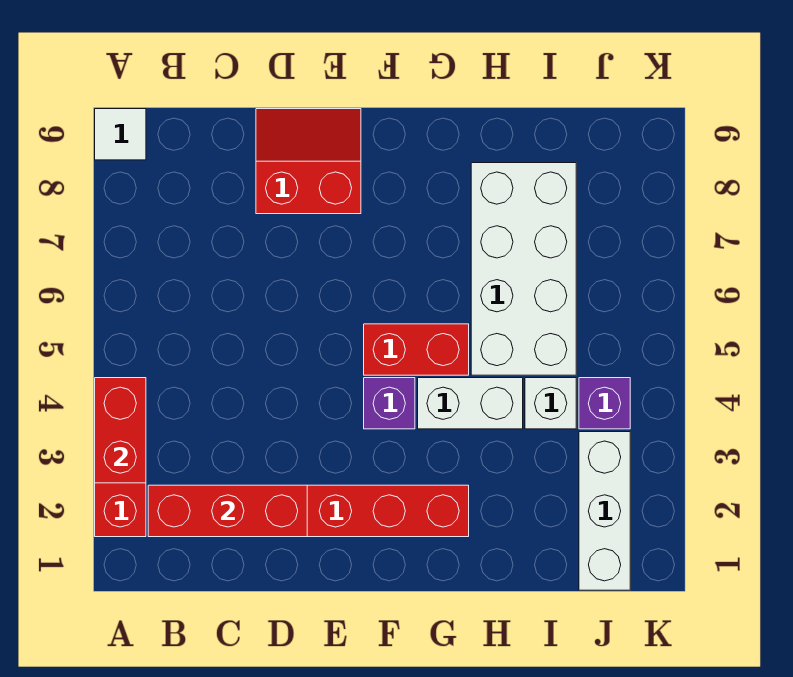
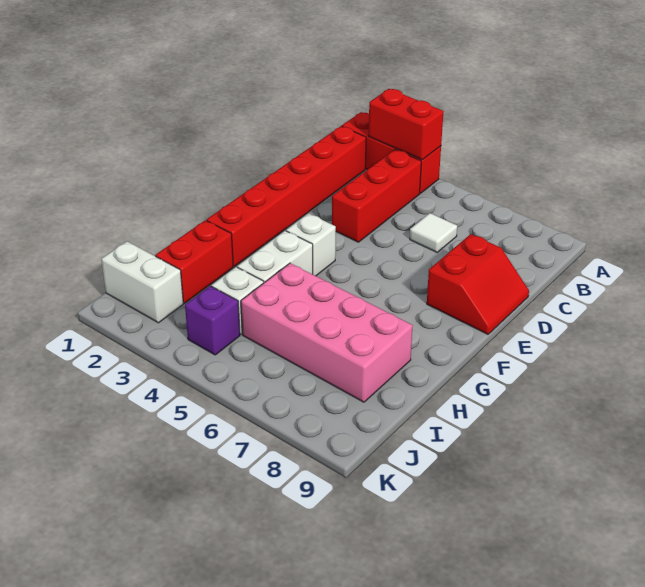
white tile A9 level 1 -> white tile C6 level 1
red brick B2:D2 level 2 -> red brick B4:D4 level 1
purple brick F4 level 1 -> white brick F4 level 1
red brick F5:G5 level 1 -> red brick H2:I2 level 1
white brick H5:I8 level 1 -> pink brick H5:I8 level 1
white brick J1:J3 level 1 -> white brick J1:J2 level 1

